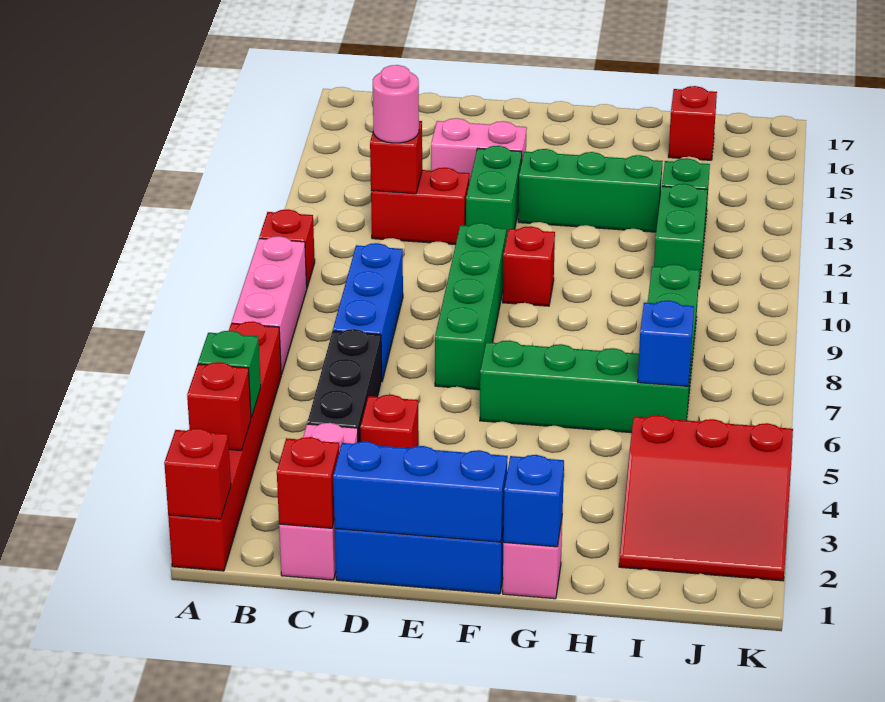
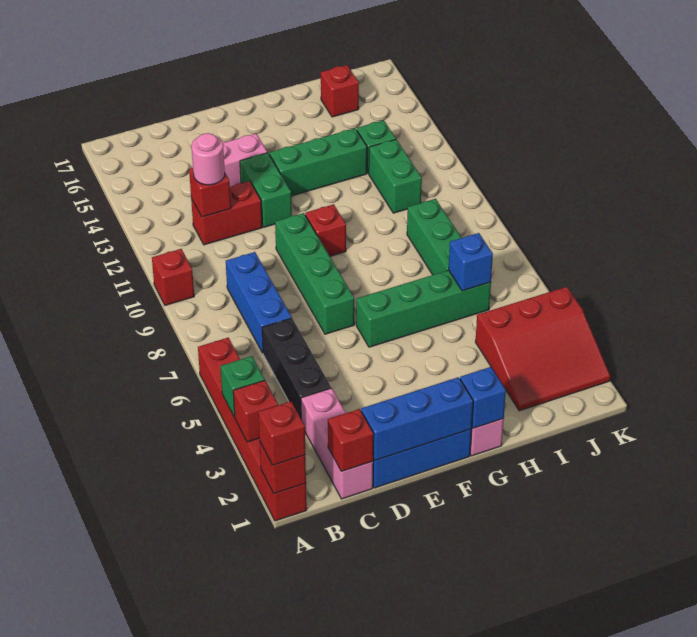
pink brick A7:A9 level 1 -> none
red brick D4 level 1 -> red brick A1 level 3

